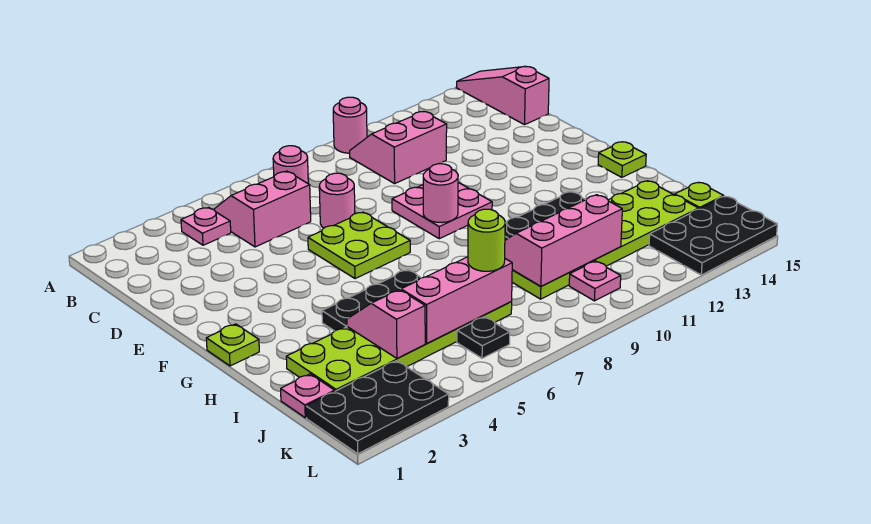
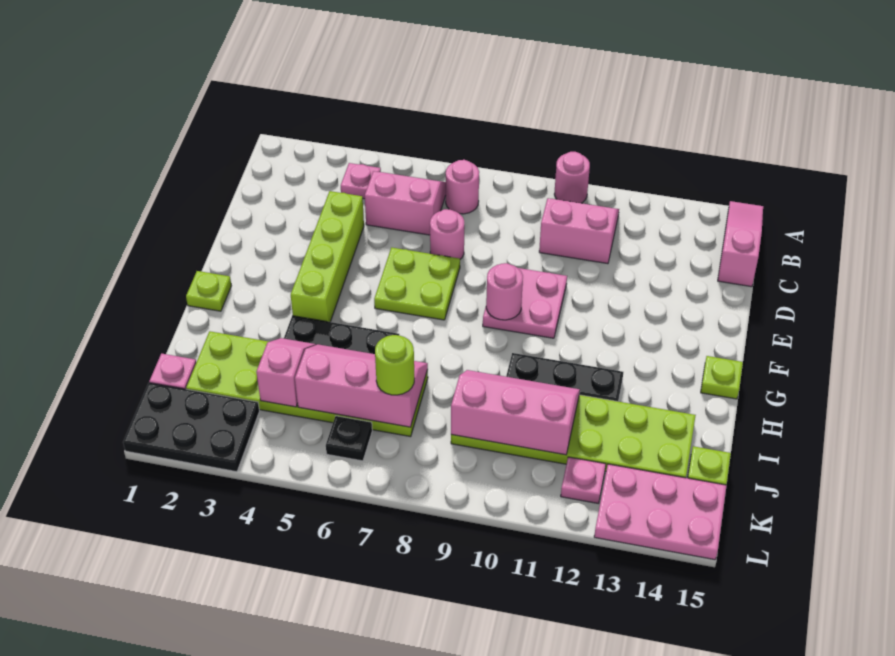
none -> lime brick D4:G4 level 1
pink plate K10 level 1 -> pink plate K12 level 1
black plate K13:L15 level 1 -> pink plate K13:L15 level 1

